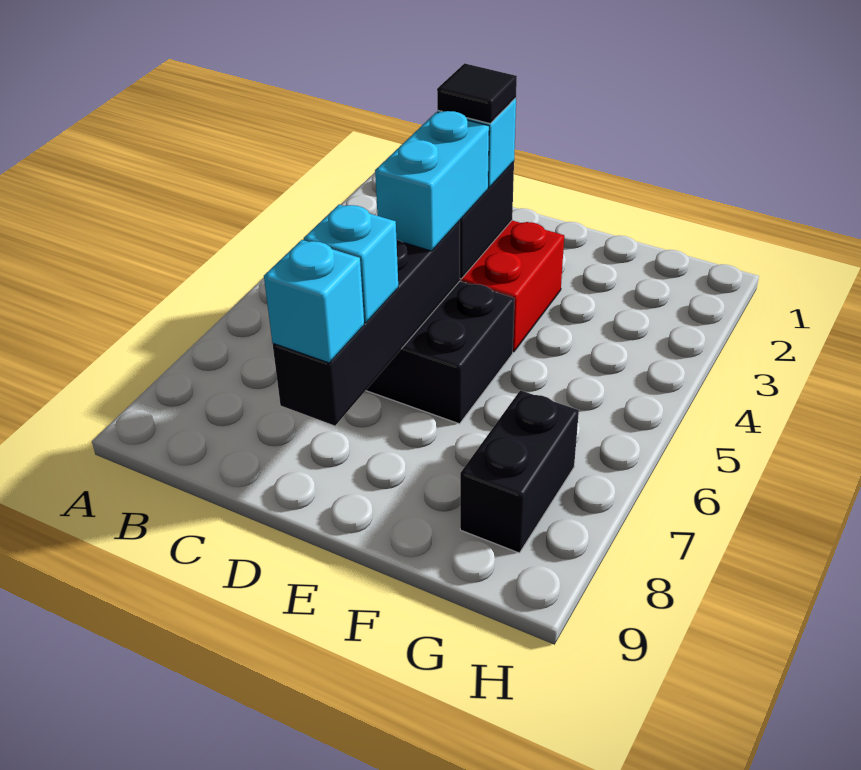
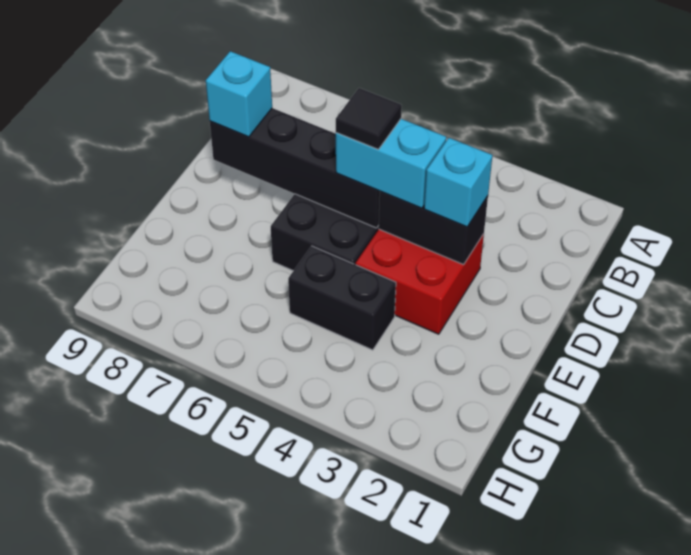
black tile D3 level 4 -> black tile D5 level 4
cyan brick D7 level 3 -> none
black brick G7:G8 level 1 -> black brick F4:F5 level 1

